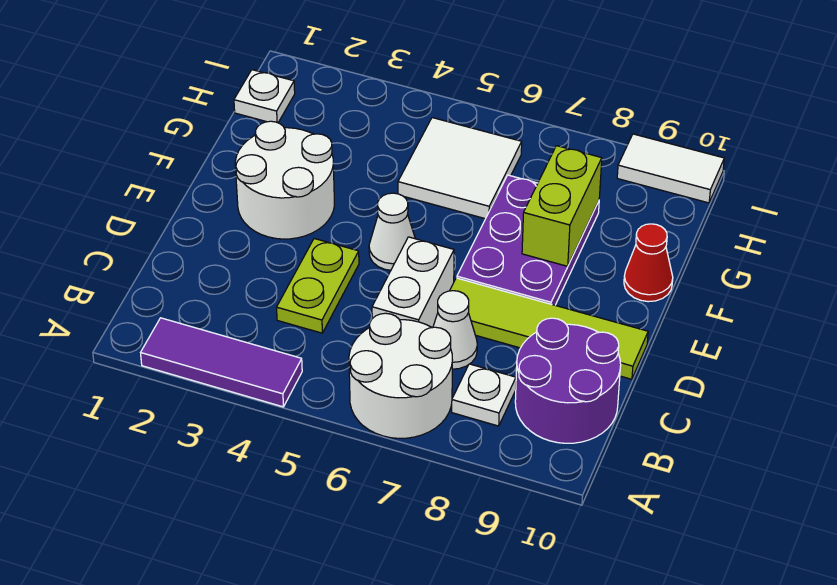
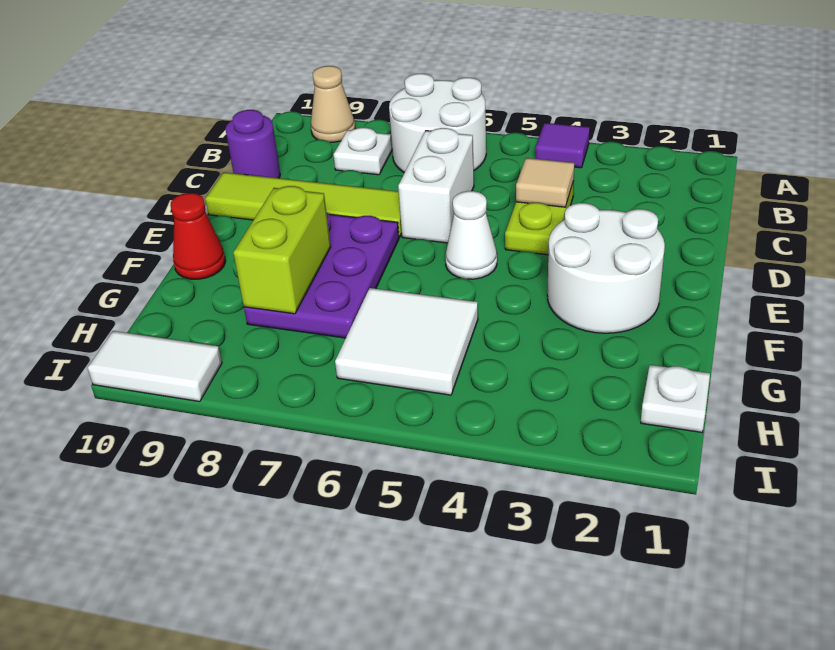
purple tile A2:A4 level 1 -> purple tile A4 level 1
none -> tan cone A9 level 1
purple round brick B9:C10 level 1 -> purple round brick C10 level 1
none -> tan tile C4 level 2
white cone C7 level 1 -> none

